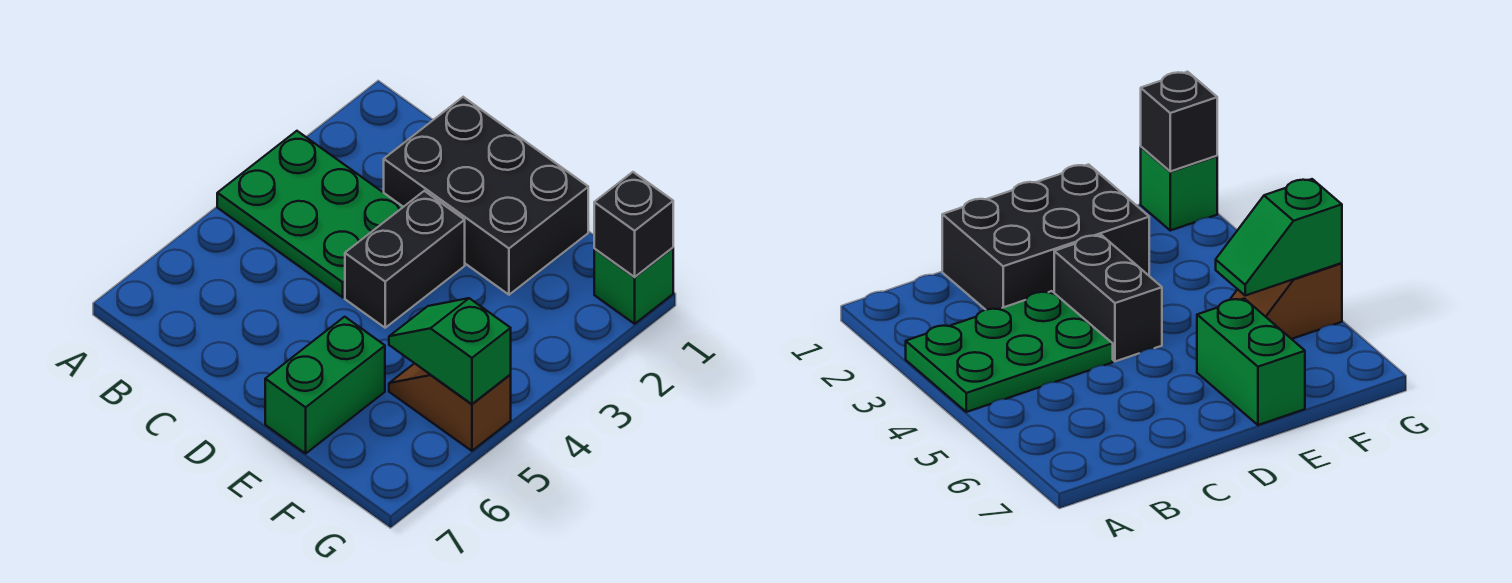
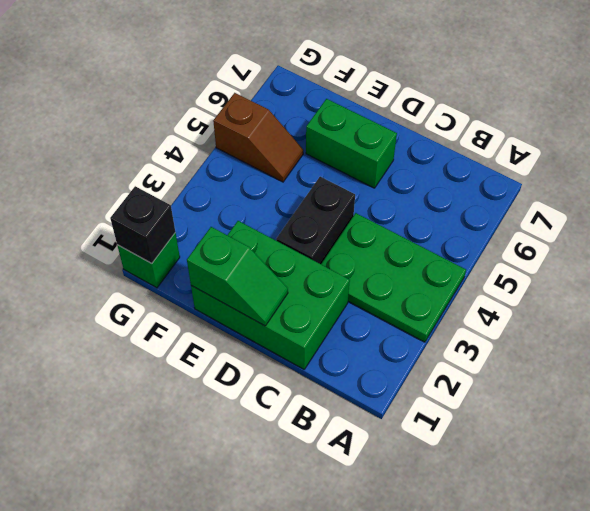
black brick C1:E2 level 1 -> green brick C1:E2 level 1
green brick E6:E7 level 1 -> green brick D6:E6 level 1
green slope F5:G5 level 2 top G -> green slope D1:E1 level 2 top E

